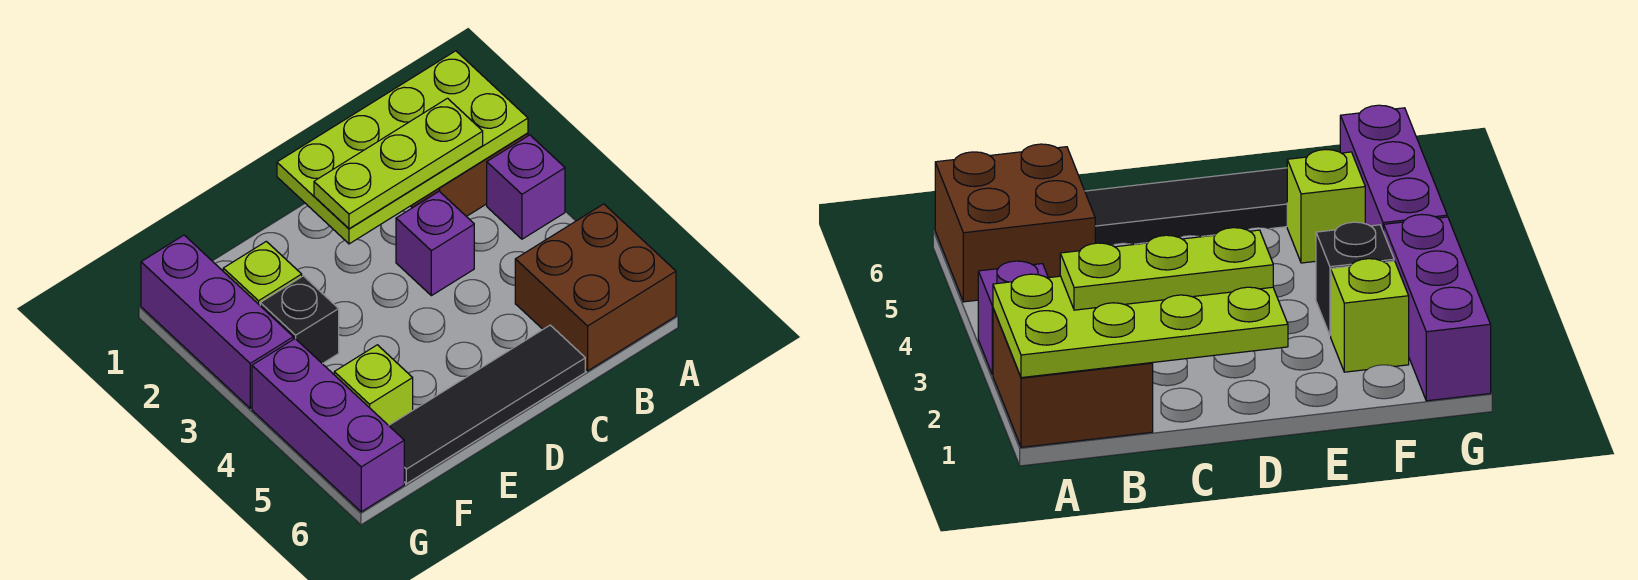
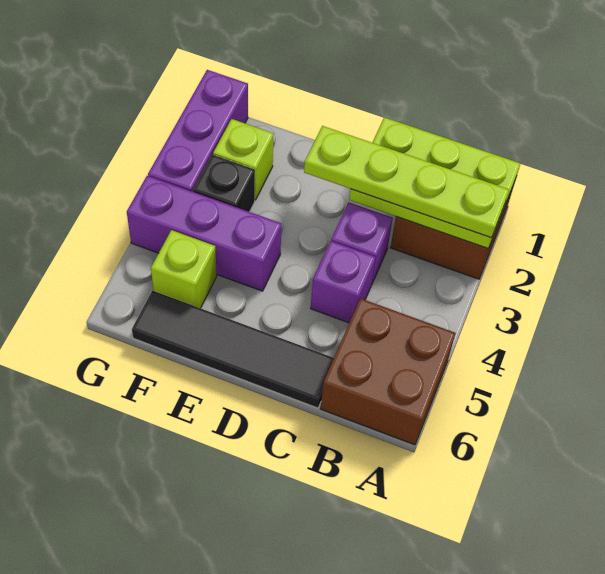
lime plate A1:D2 level 2 -> lime plate A1:C2 level 2
purple brick A3 level 1 -> purple brick C4 level 1
lime plate B2:D2 level 3 -> lime plate A2:D2 level 3
purple brick G4:G6 level 1 -> purple brick E4:G4 level 1

